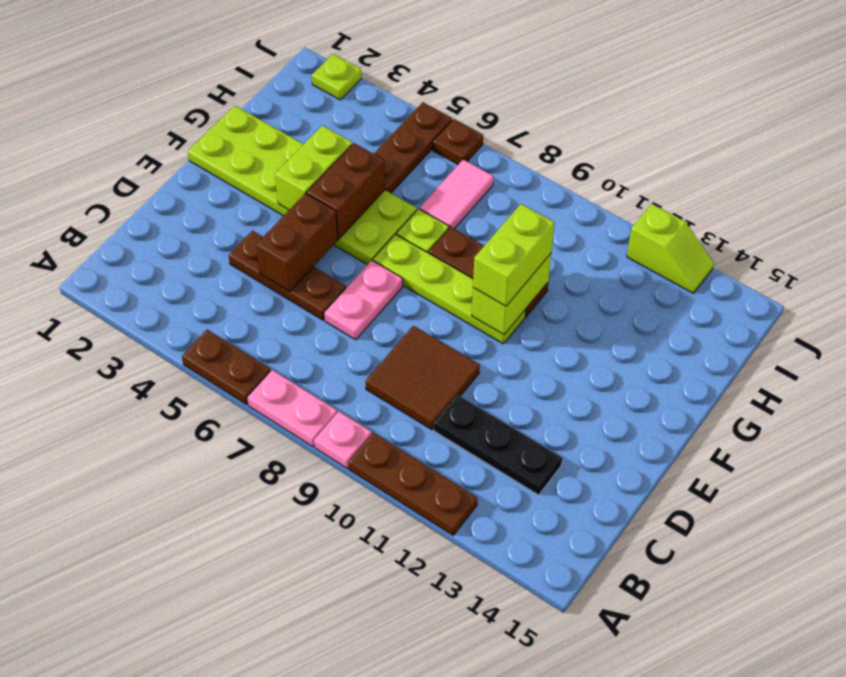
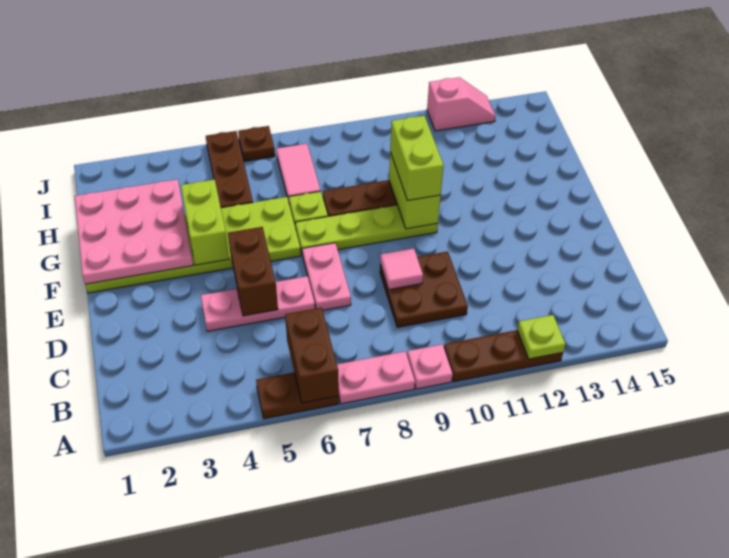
brown tile C9:D10 level 1 -> brown plate C9:D10 level 1
black plate C11:C13 level 1 -> none
brown plate D4:D6 level 1 -> pink plate D4:D6 level 1
none -> pink tile D9 level 2
none -> pink plate F1:H3 level 2
brown brick F5:G5 level 2 -> brown brick A6:B6 level 2
lime plate J2 level 1 -> lime plate A12 level 2
lime slope J12:J13 level 1 top 12 -> pink slope J12:J13 level 1 top 12

